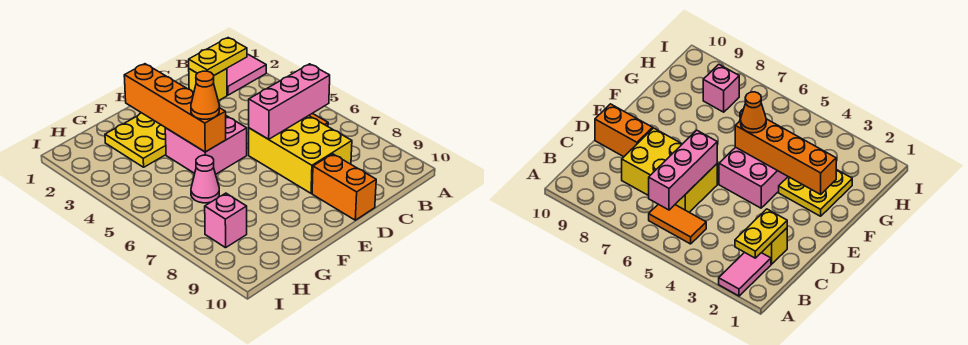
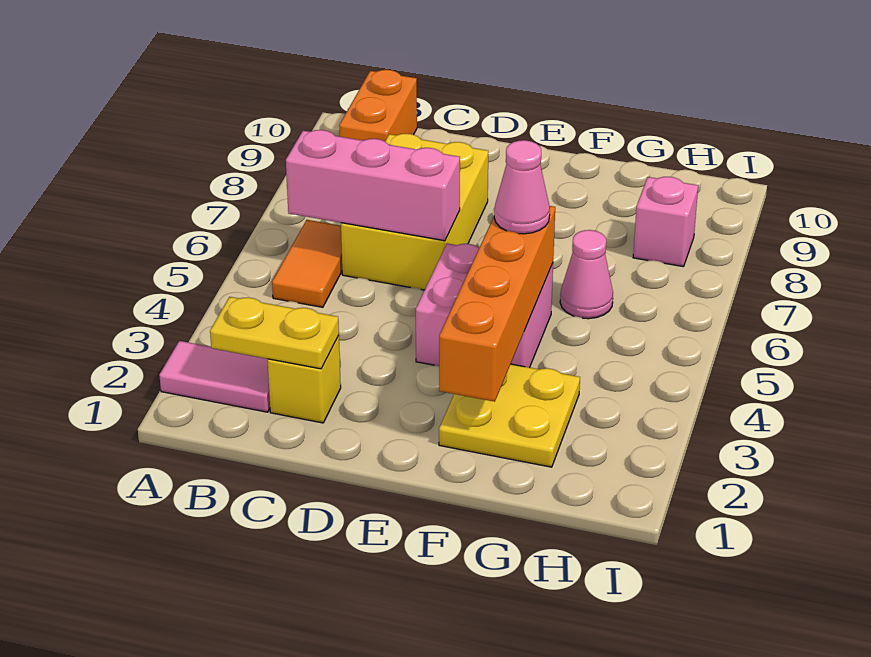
orange brick D9:D10 level 1 -> orange brick B9:B10 level 1
orange cone F5 level 3 -> pink cone F5 level 3

